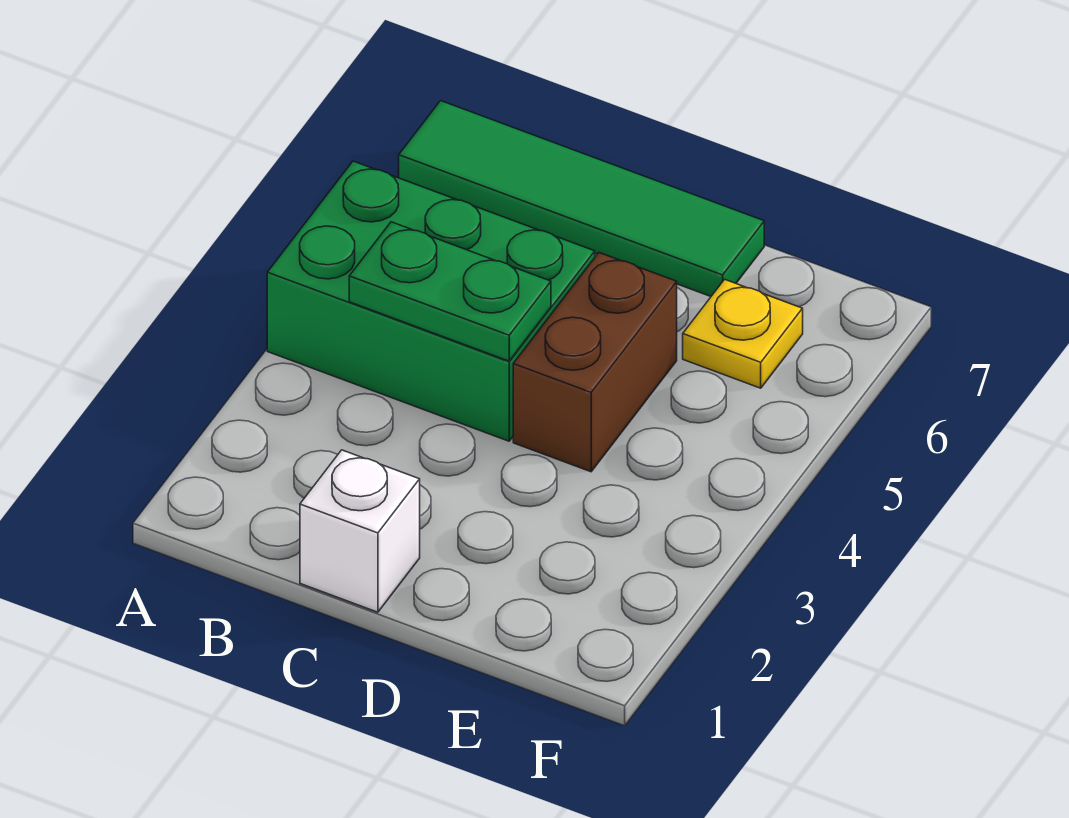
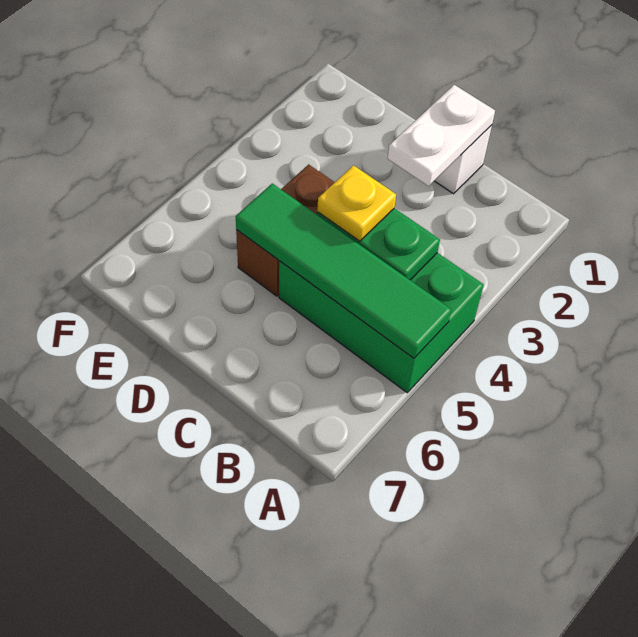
green tile A7:D7 level 1 -> green tile A5:D5 level 2
none -> white plate C1:C2 level 2
yellow plate E6 level 1 -> yellow plate C4 level 3

